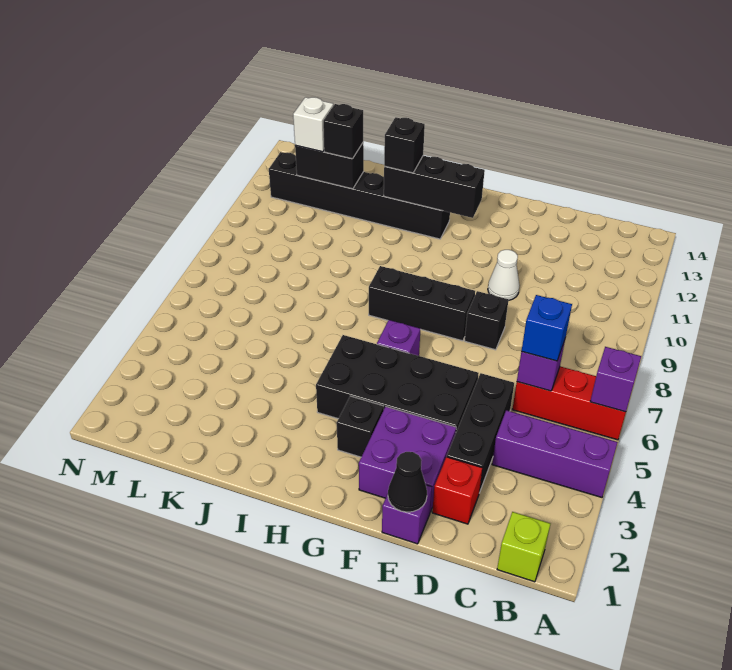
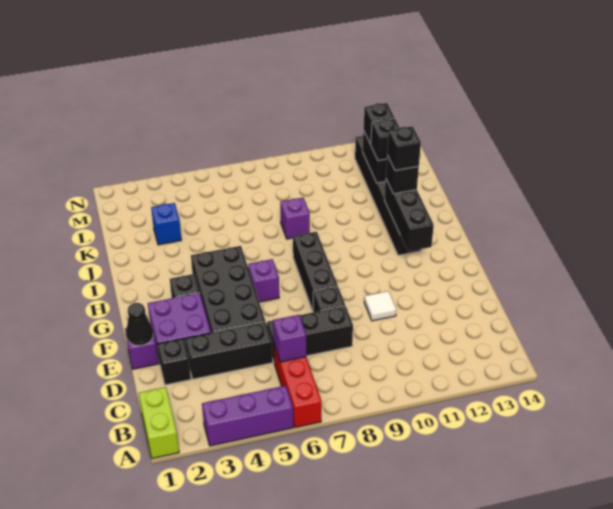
purple brick A4:C4 level 1 -> purple brick A3:A5 level 1
purple brick A6 level 2 -> purple brick J8 level 1
lime brick B1 level 1 -> lime brick A1:B1 level 1
blue brick C6 level 3 -> blue brick K3 level 1
red brick D2 level 1 -> black brick D2 level 1
none -> black brick D6:D8 level 1
white cone E10 level 1 -> white tile E10 level 1
none -> black brick I12 level 4
white brick L12 level 3 -> black brick L12 level 3

